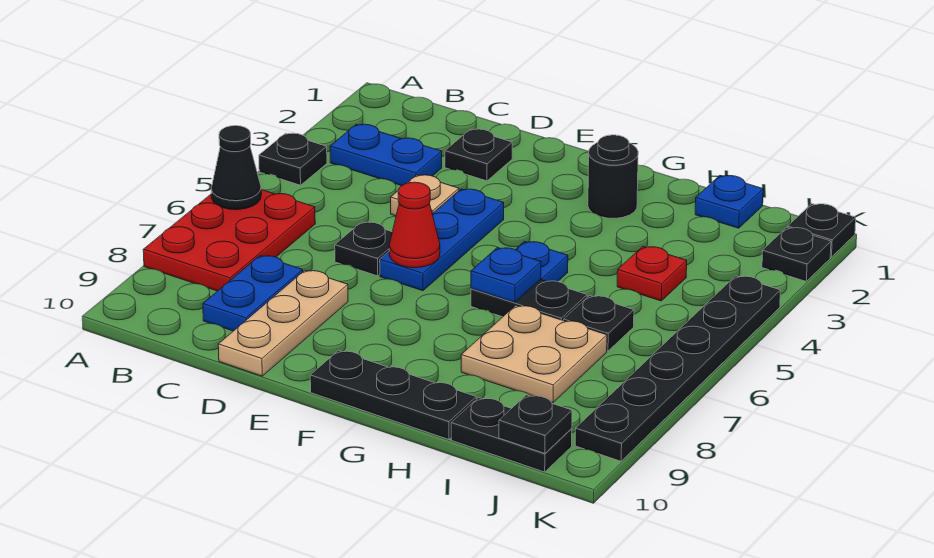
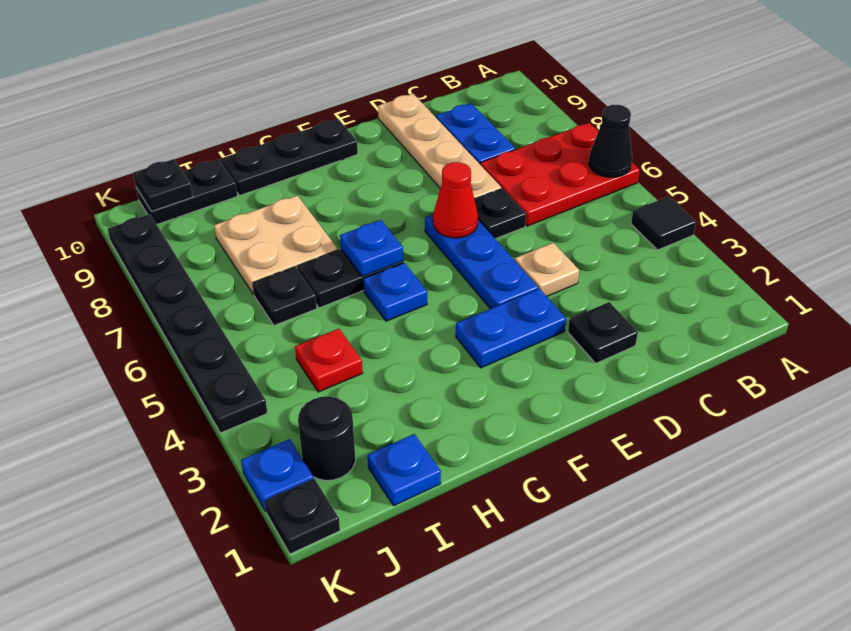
black plate A4 level 1 -> black tile A4 level 1
red plate A6:B8 level 1 -> red plate A6:C7 level 1
blue plate B3:C3 level 1 -> blue plate E3:F3 level 1
tan plate D8:D10 level 1 -> tan plate D7:D10 level 1
black round brick G2 level 1 -> black round brick J2 level 1
black plate K2 level 1 -> blue plate K2 level 1

